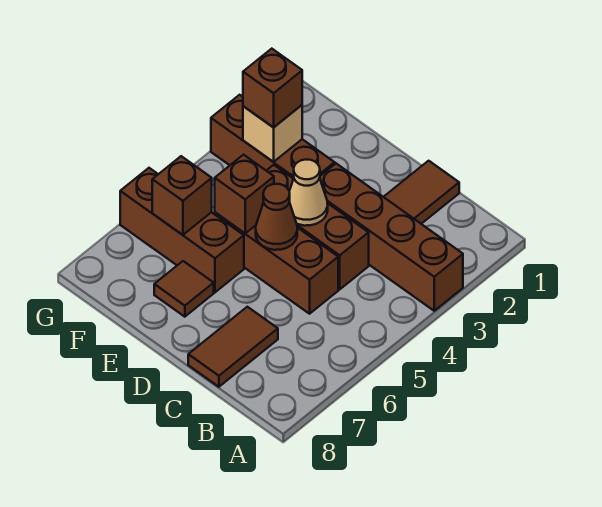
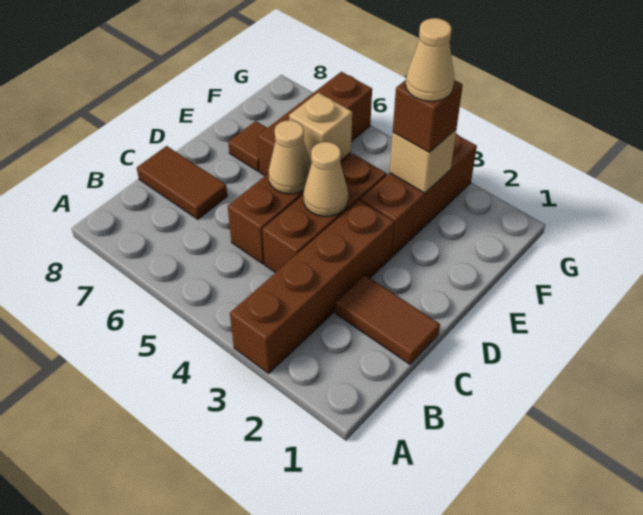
brown cone D5 level 2 -> tan cone D5 level 2
brown brick E5 level 2 -> tan brick E5 level 2
none -> tan cone F3 level 4
brown brick F6 level 2 -> none

